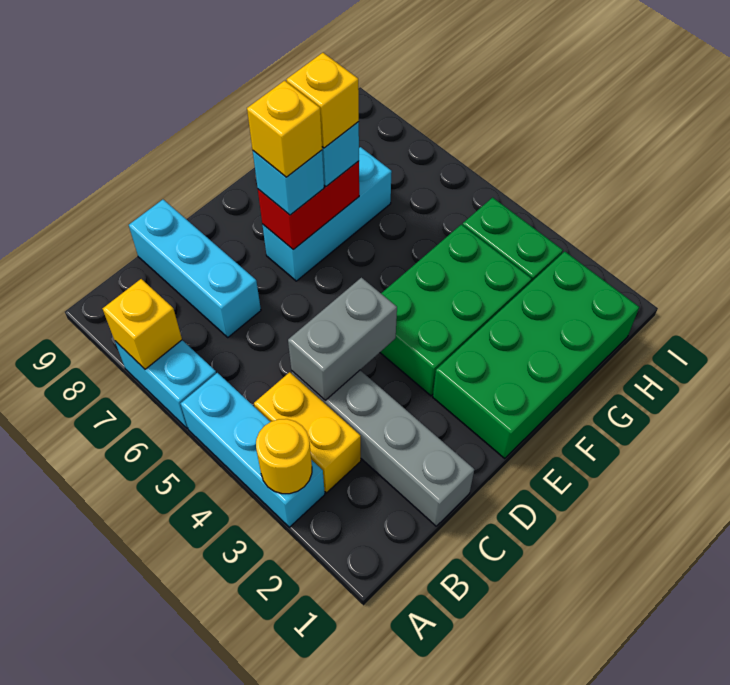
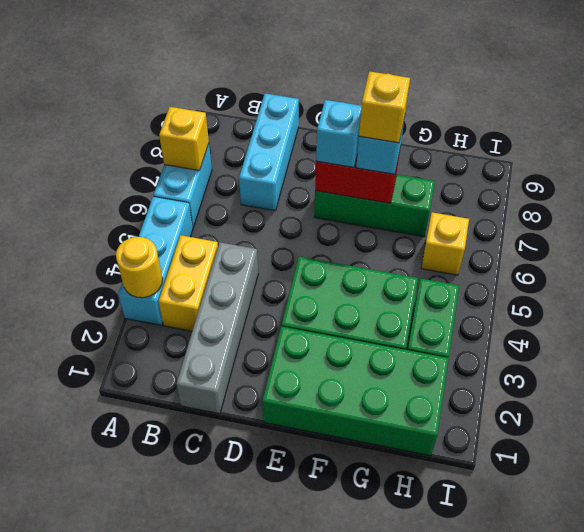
grey brick C4:D4 level 2 -> none
cyan brick E7:G7 level 1 -> green brick E7:G7 level 1
yellow brick E7 level 4 -> yellow brick H6 level 1

